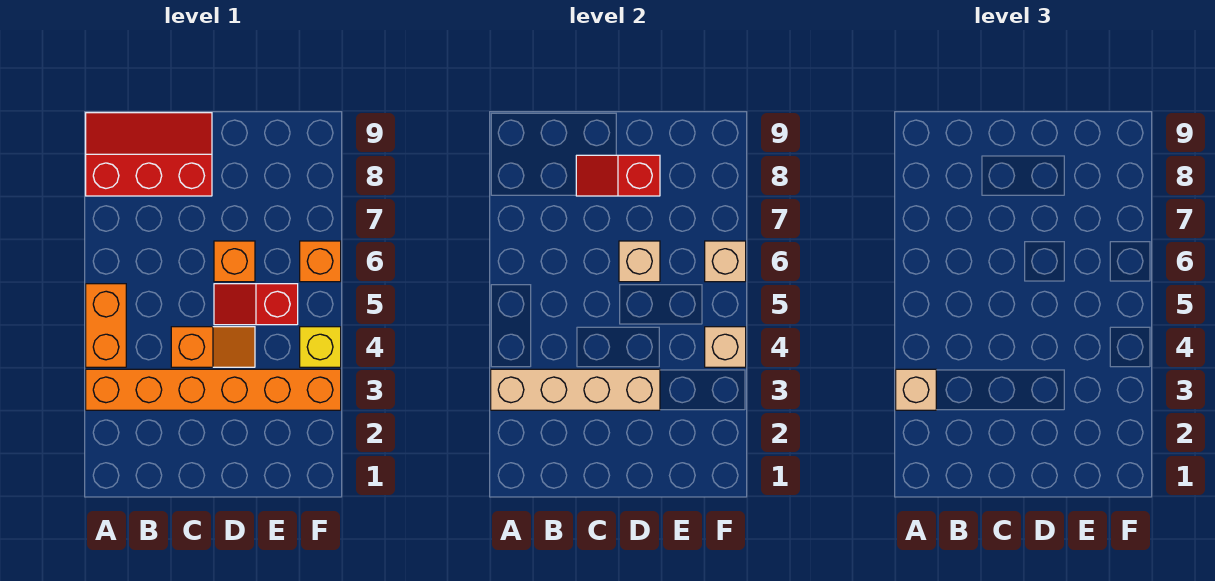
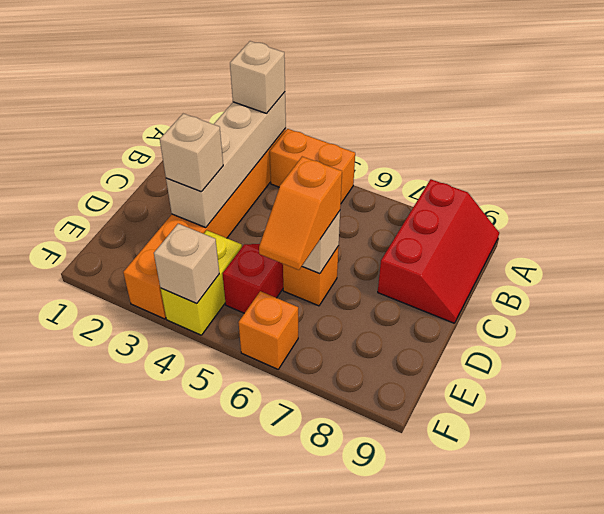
orange slope C4:D4 level 1 top C -> orange slope D6:E6 level 3 top D
red slope C8:D8 level 2 top D -> none
yellow brick F4 level 1 -> yellow brick E4:F4 level 1
tan brick F6 level 2 -> tan brick D3 level 3

